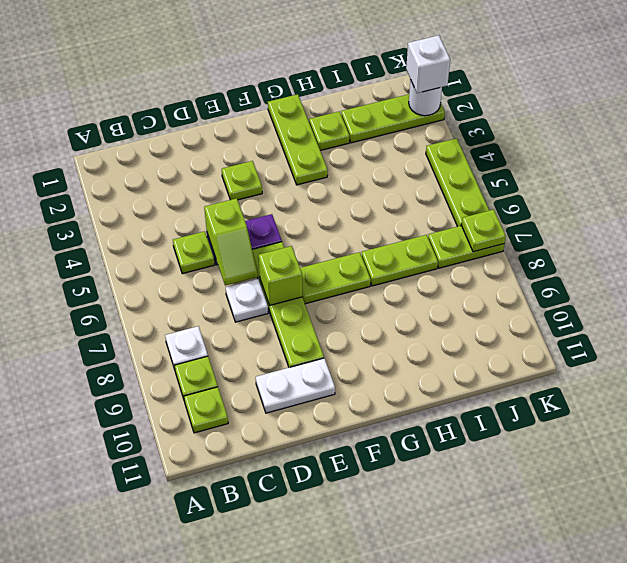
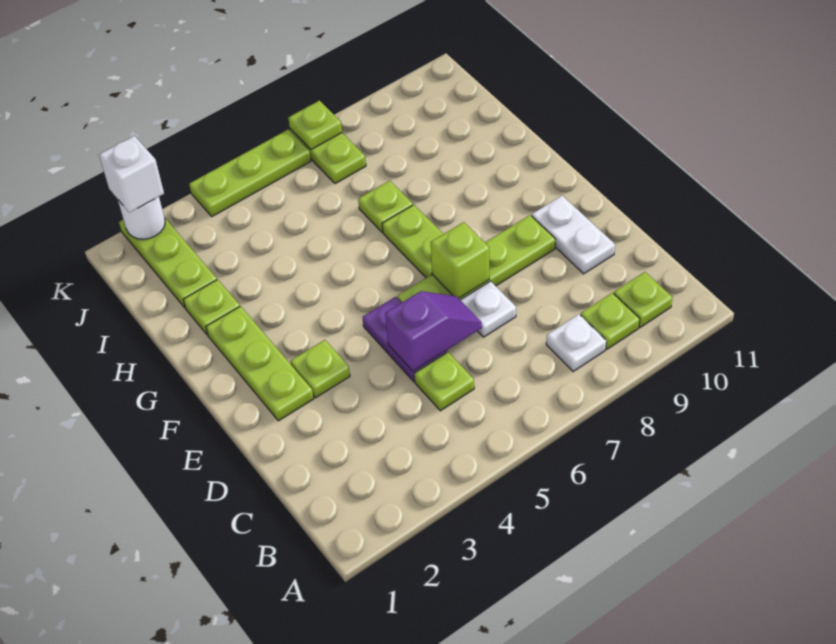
lime slope D5:D6 level 2 top 5 -> purple slope D5:D6 level 2 top 5
lime plate G1:G3 level 1 -> lime plate E2:G2 level 1
lime plate H7:I7 level 1 -> lime plate H7 level 1

